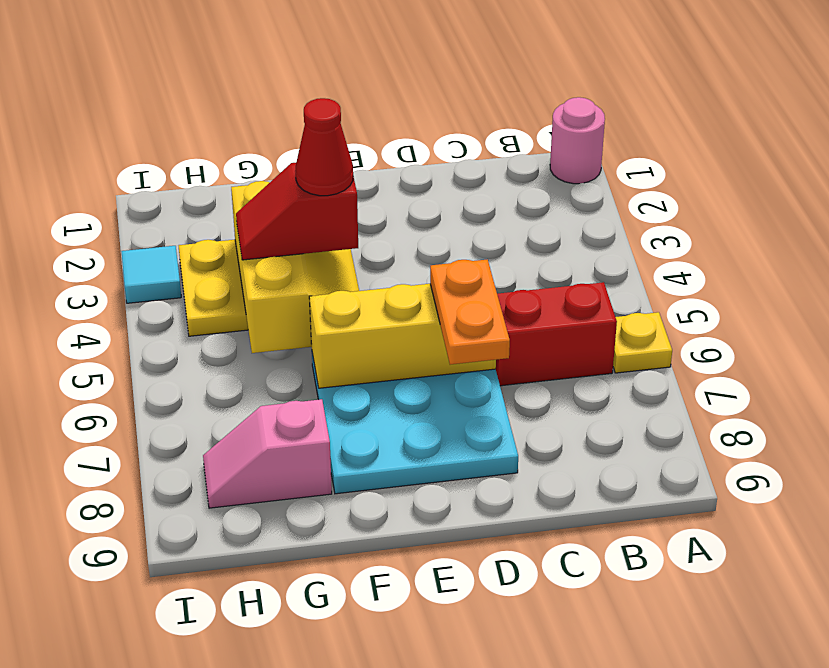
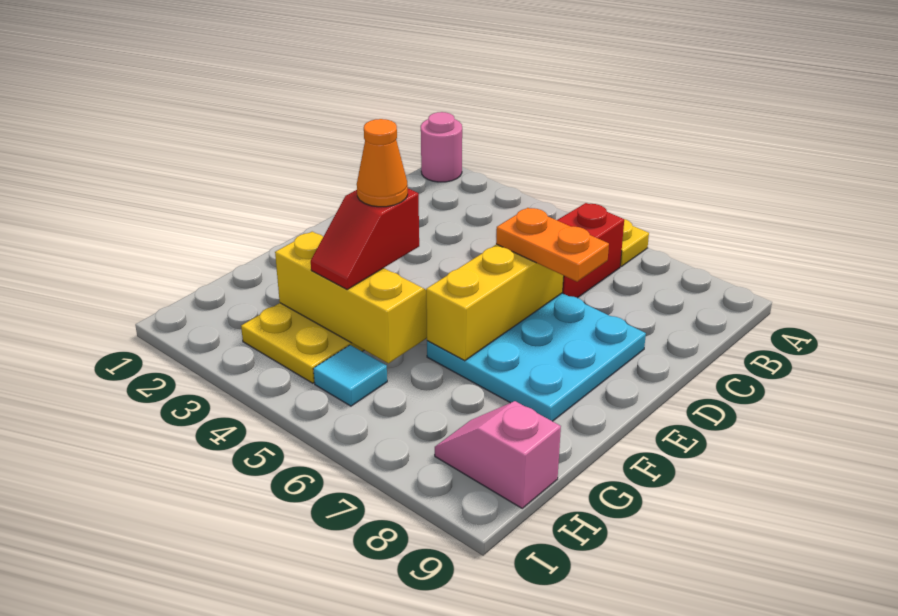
red cone F4 level 4 -> orange cone F4 level 4
pink slope G8:H8 level 1 top G -> pink slope H8:H9 level 1 top 9
cyan tile I3 level 1 -> cyan tile H5 level 1

